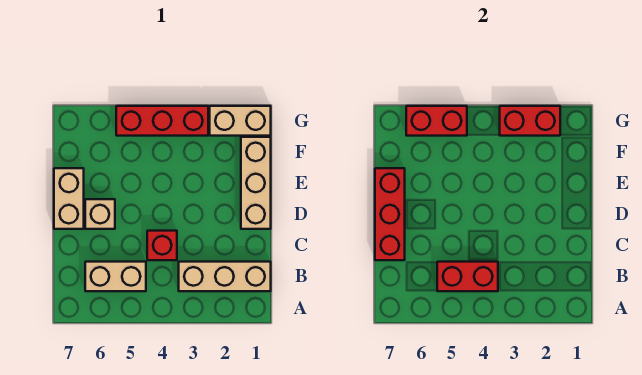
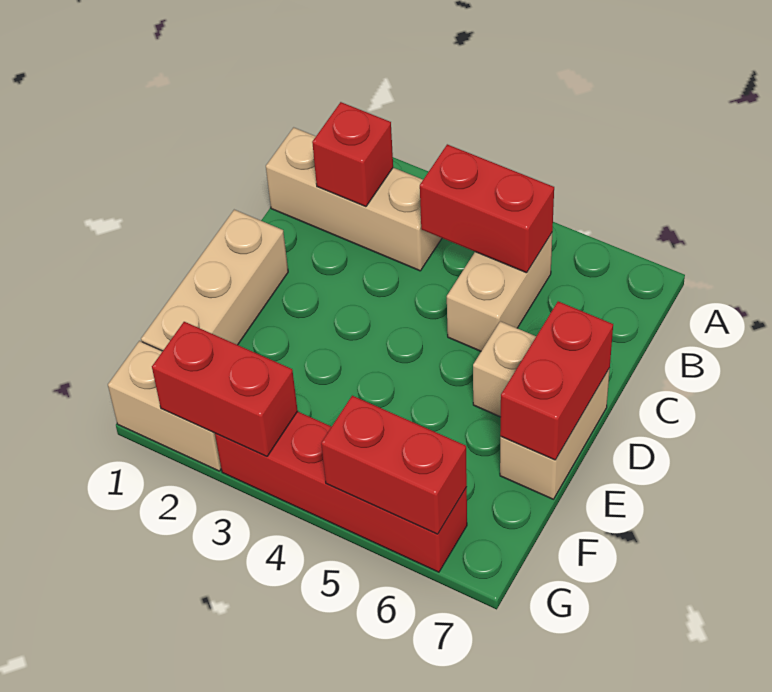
tan brick B5:B6 level 1 -> tan brick B5:C5 level 1
red brick C4 level 1 -> red brick B2 level 2
red brick C7:E7 level 2 -> red brick D7:E7 level 2
red brick G3:G5 level 1 -> red brick G3:G6 level 1

